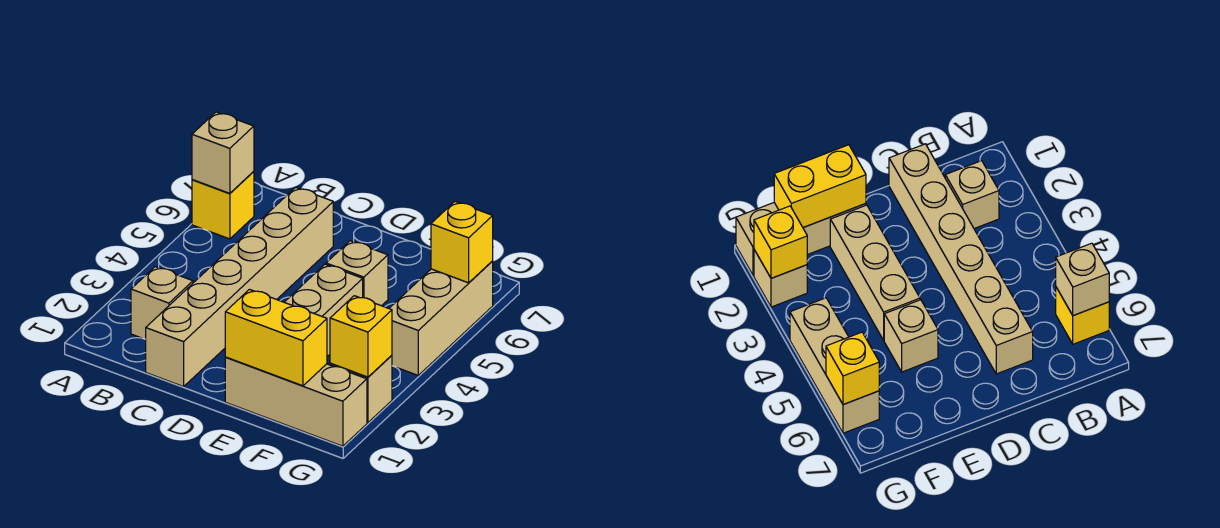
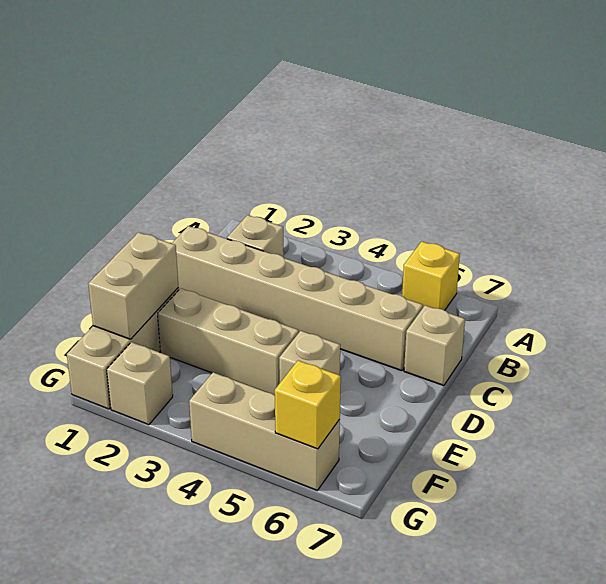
tan brick A6 level 2 -> tan brick C7 level 1
yellow brick E1:F1 level 2 -> tan brick E1:F1 level 2
yellow brick G2 level 2 -> none

